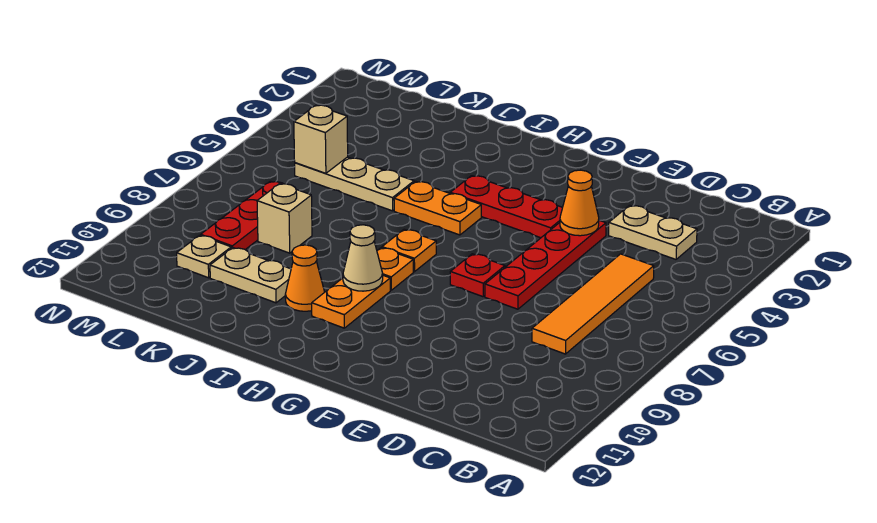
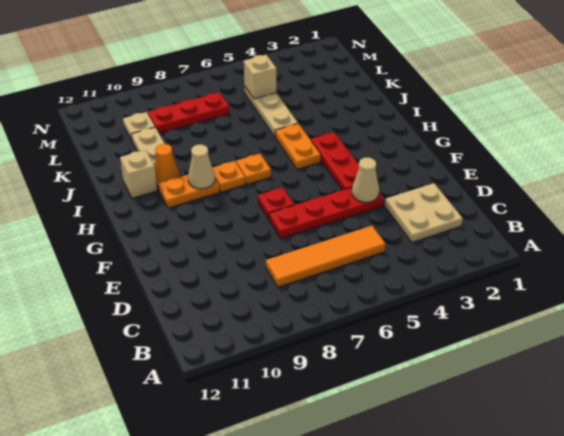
tan plate C3:D3 level 1 -> tan plate C2:D3 level 1
orange cone E4 level 2 -> tan cone E4 level 2
tan brick K8 level 1 -> tan brick I11 level 1

